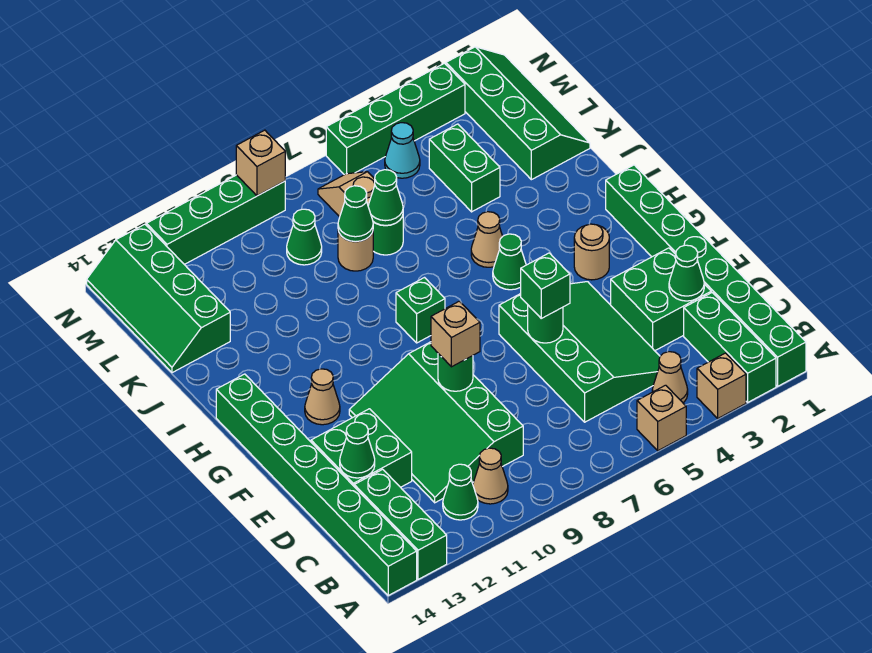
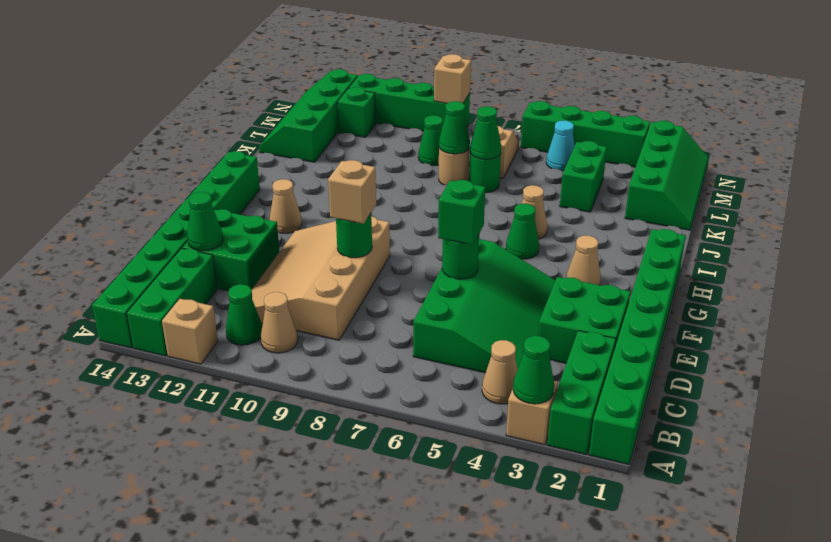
tan brick A5 level 1 -> tan brick A12 level 1
green slope C9:F11 level 1 top 9 -> tan slope C9:F11 level 1 top 9
green cone D2 level 2 -> green cone A3 level 2
tan round brick G3 level 1 -> tan cone G3 level 1
green brick H8 level 1 -> green brick M12 level 1

